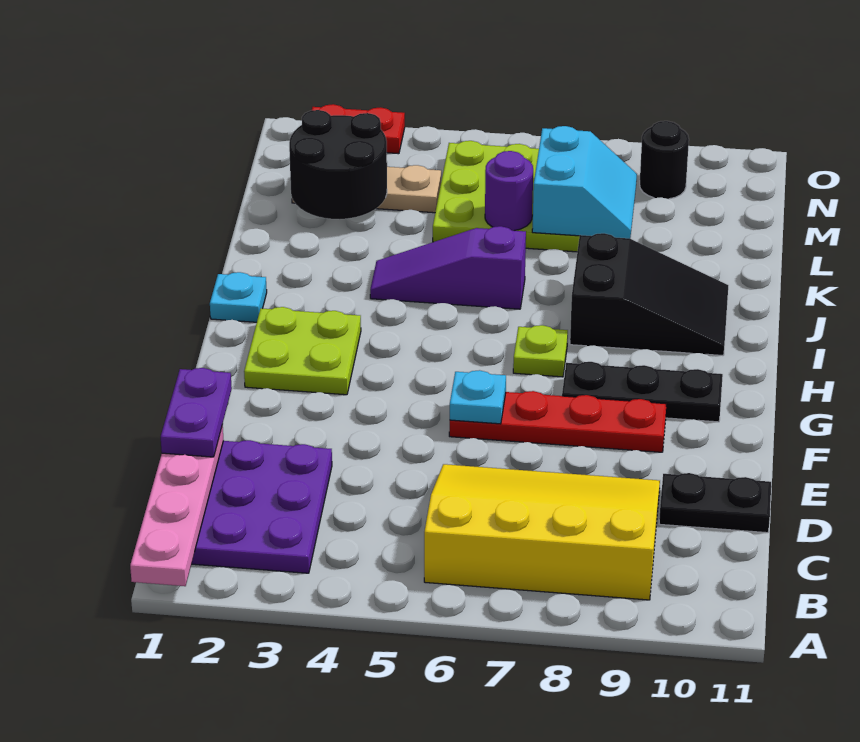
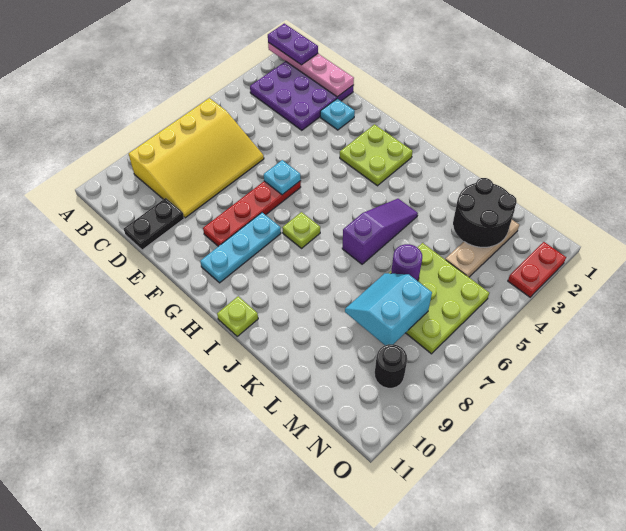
purple plate D1:E1 level 3 -> purple plate A1:B1 level 3
black plate G8:G10 level 1 -> cyan plate G8:G10 level 1
cyan plate I1 level 1 -> cyan plate E2 level 1
black slope I8:J10 level 1 top 8 -> none
none -> lime plate I11 level 1
cyan slope L7:M8 level 2 top 7 -> cyan slope L7:M8 level 2 top M

